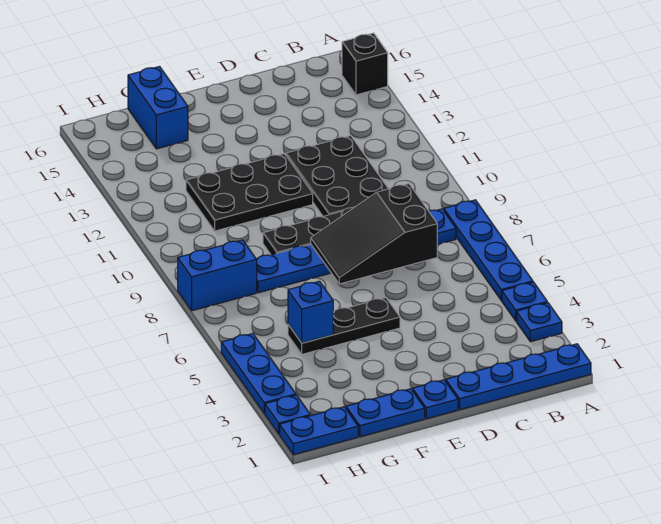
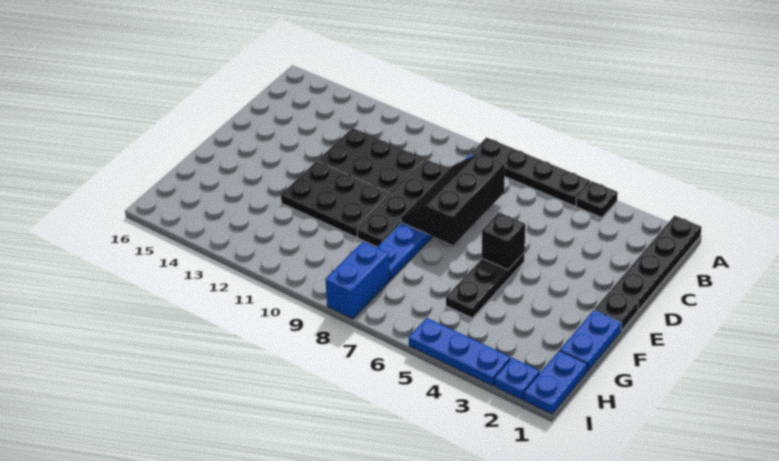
blue plate A1:D1 level 1 -> black plate A1:D1 level 1
blue plate A3 level 1 -> none
blue plate A4 level 1 -> black plate A4 level 1
blue plate A5:A8 level 1 -> black plate A5:A8 level 1
black brick A15 level 1 -> black brick E5 level 2
black slope C7:E8 level 2 top C -> black slope C7:E8 level 2 top 7
blue plate E1 level 1 -> black plate E1 level 1
black plate E11:G12 level 1 -> black plate E10:F12 level 1
blue brick G5 level 2 -> none
blue brick G15:G16 level 1 -> none

